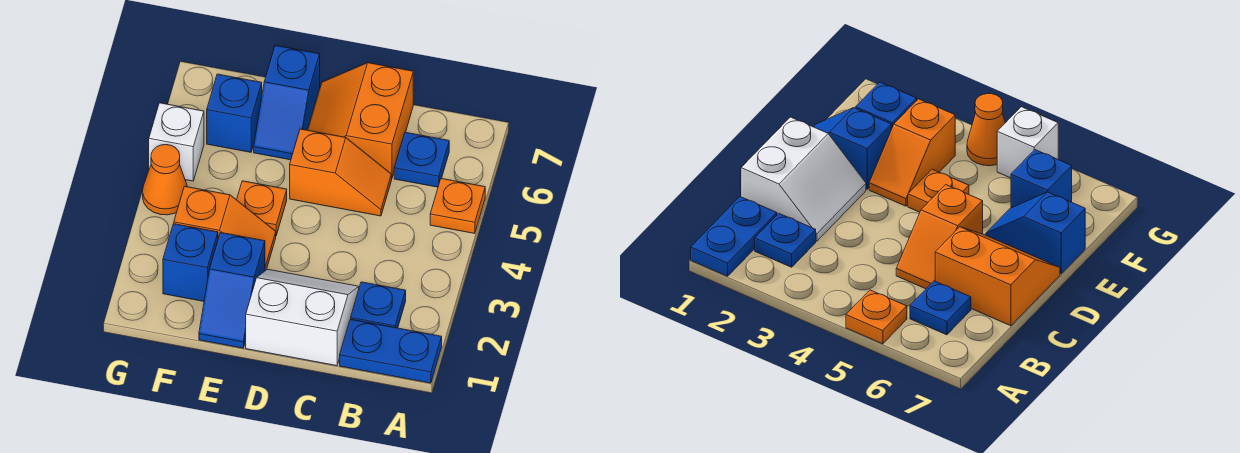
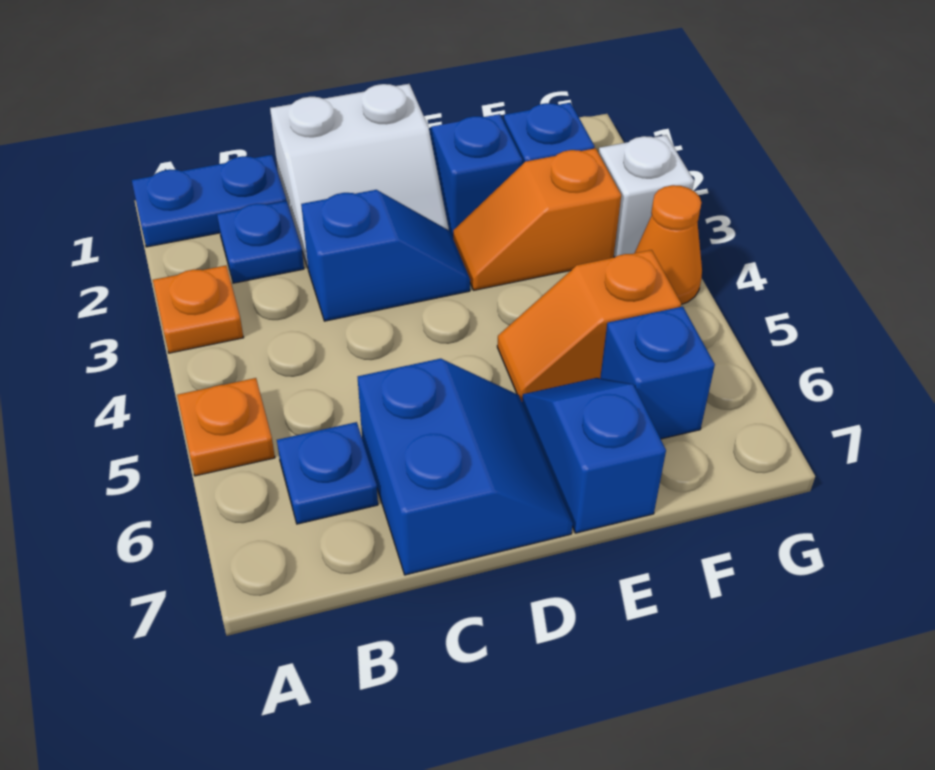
none -> blue slope C3:D3 level 1 top C
orange slope C5:D5 level 1 top D -> orange slope E5:F5 level 1 top F
orange slope C6:D7 level 1 top C -> blue slope C6:D7 level 1 top C
orange plate E4 level 1 -> orange plate A3 level 1
white brick G5 level 1 -> white brick G3 level 1

